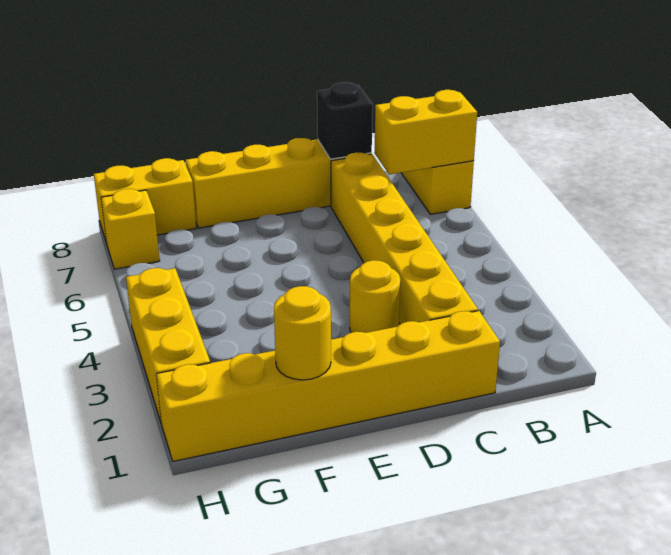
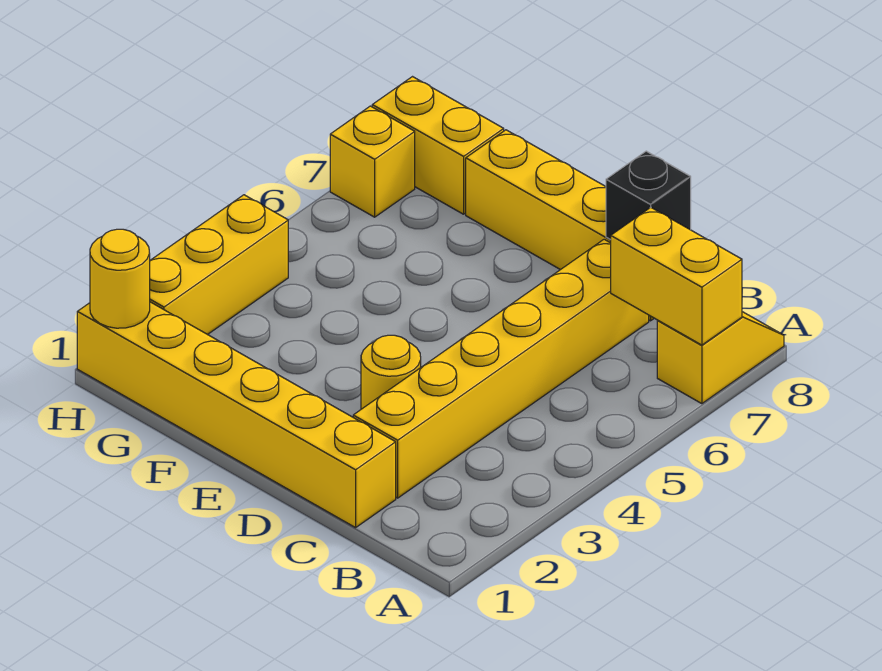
yellow round brick F1 level 2 -> yellow round brick H1 level 2

